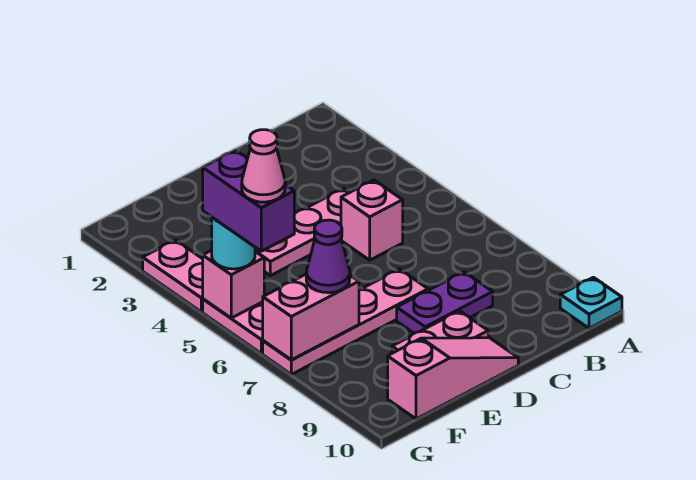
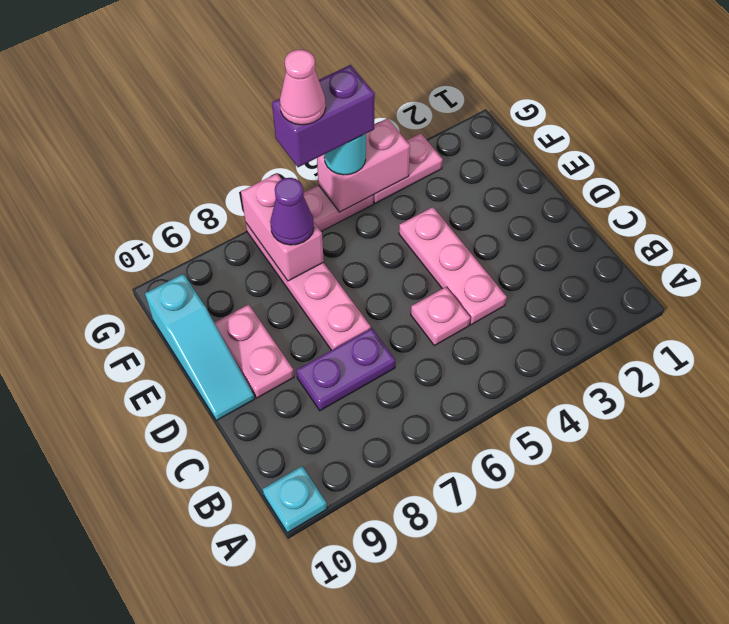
pink brick C5 level 1 -> pink plate C5 level 1
purple plate C8:D8 level 1 -> purple plate C7:C8 level 1
pink slope D10:F10 level 1 top F -> cyan slope D10:F10 level 1 top F
pink brick G5 level 2 -> pink brick G4:G5 level 2

